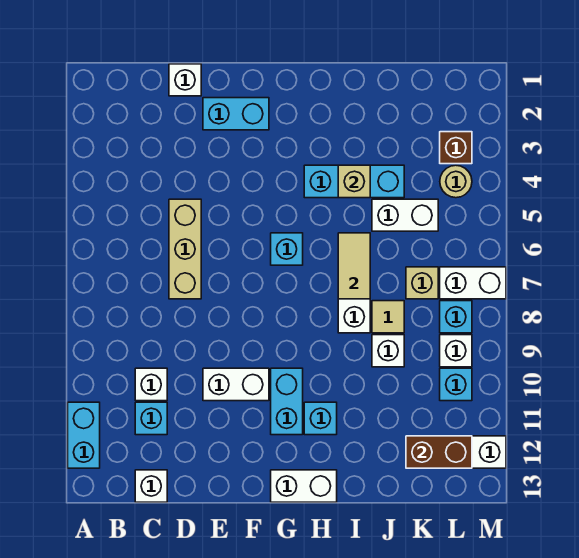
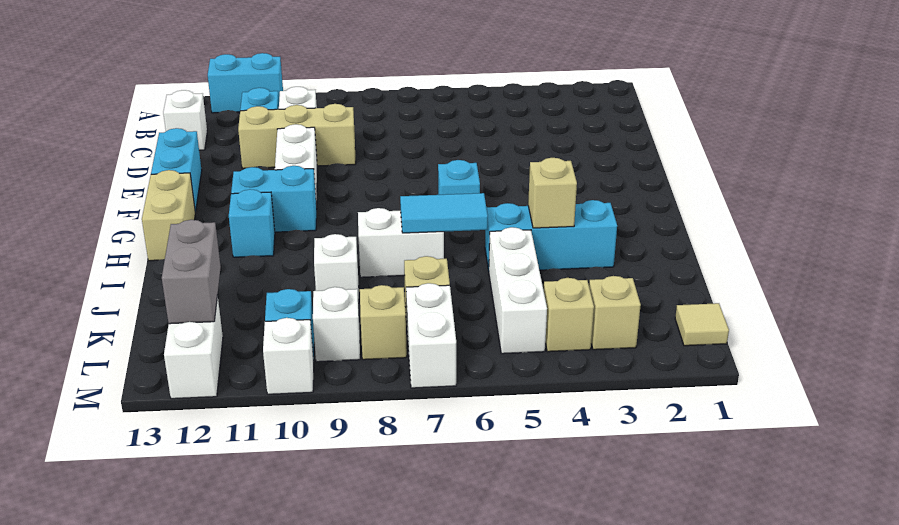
white brick D1 level 1 -> white brick M10 level 1
tan brick D5:D7 level 1 -> tan brick D9:D11 level 1
cyan brick E2:F2 level 1 -> cyan brick E13:F13 level 1
white brick G13:H13 level 1 -> tan brick G13:H13 level 1
cyan brick H4:J4 level 1 -> cyan brick I3:I5 level 1
tan tile I6:I7 level 2 -> cyan tile I6:I7 level 2
white brick J5:K5 level 1 -> white brick J5:L5 level 1
tan tile J8 level 1 -> tan tile L1 level 1
brown brick K12:L12 level 2 -> grey brick K12:L12 level 2
brown brick L3 level 1 -> tan brick L3 level 1
tan round brick L4 level 1 -> tan brick L4 level 1
cyan brick L8 level 1 -> tan brick L8 level 1

